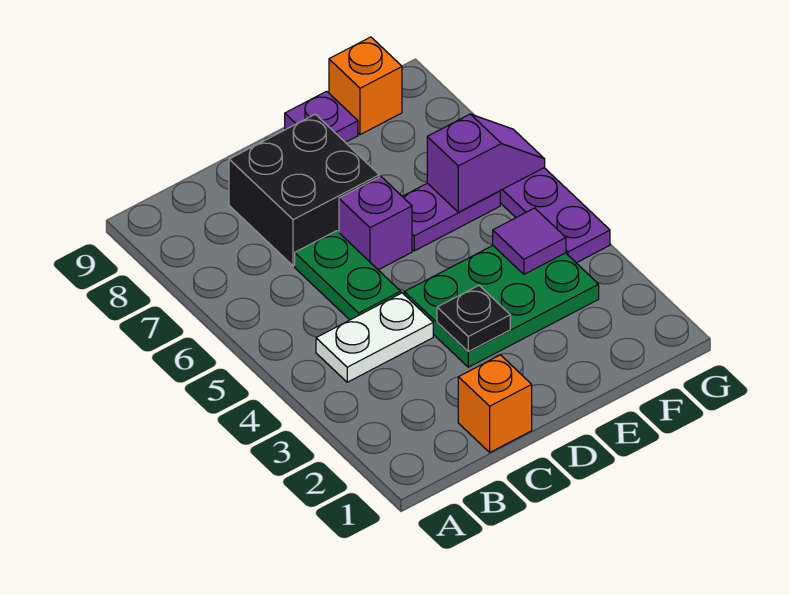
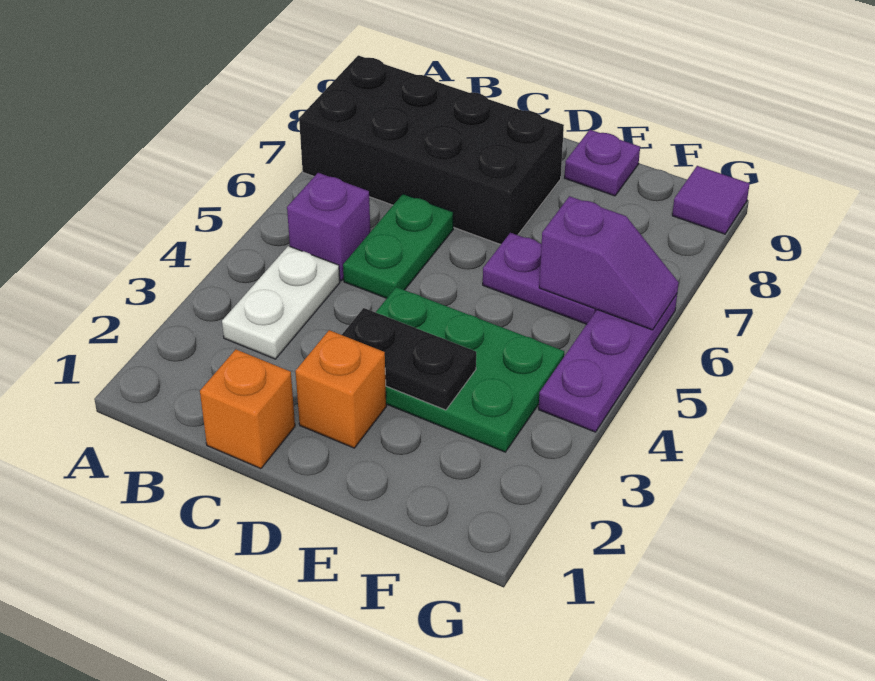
white plate B4:C4 level 1 -> white plate B3:B4 level 1
black brick C7:D8 level 1 -> black brick A7:D8 level 1
black plate D3 level 2 -> black plate D3:E3 level 2
purple brick D6 level 1 -> purple brick B5 level 1
purple tile F4 level 2 -> purple tile G9 level 1
orange brick F9 level 1 -> orange brick D2 level 1

